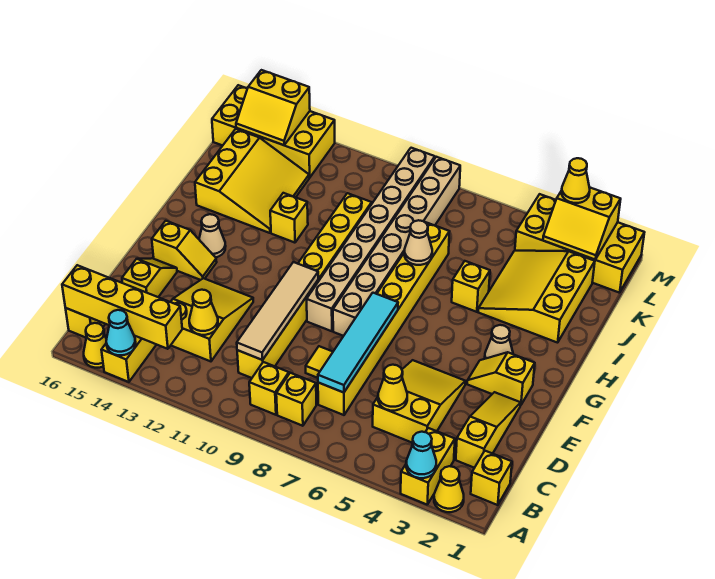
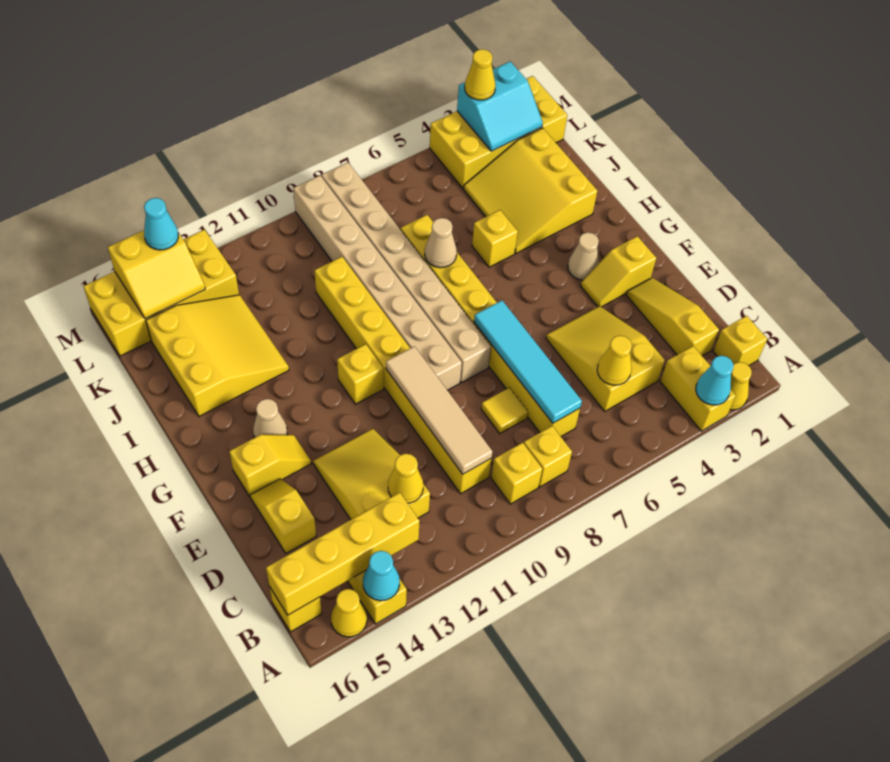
yellow brick I12 level 1 -> yellow brick G11 level 1
yellow slope L2:M3 level 2 top M -> cyan slope L2:M3 level 2 top M
none -> cyan cone M14 level 3

